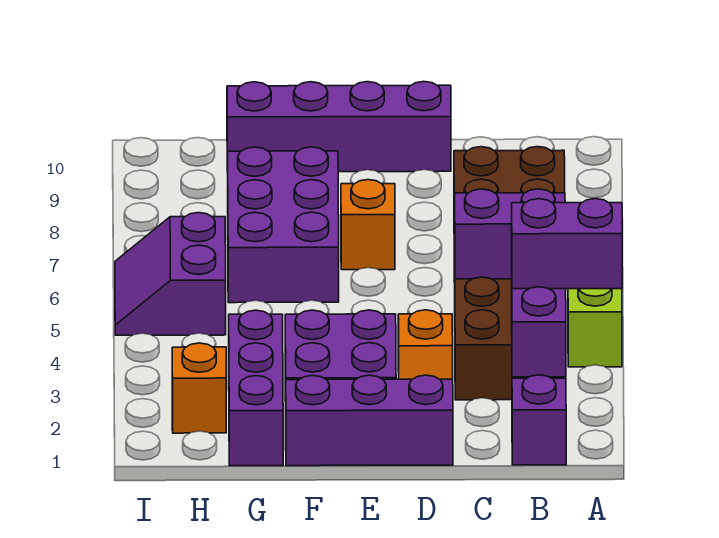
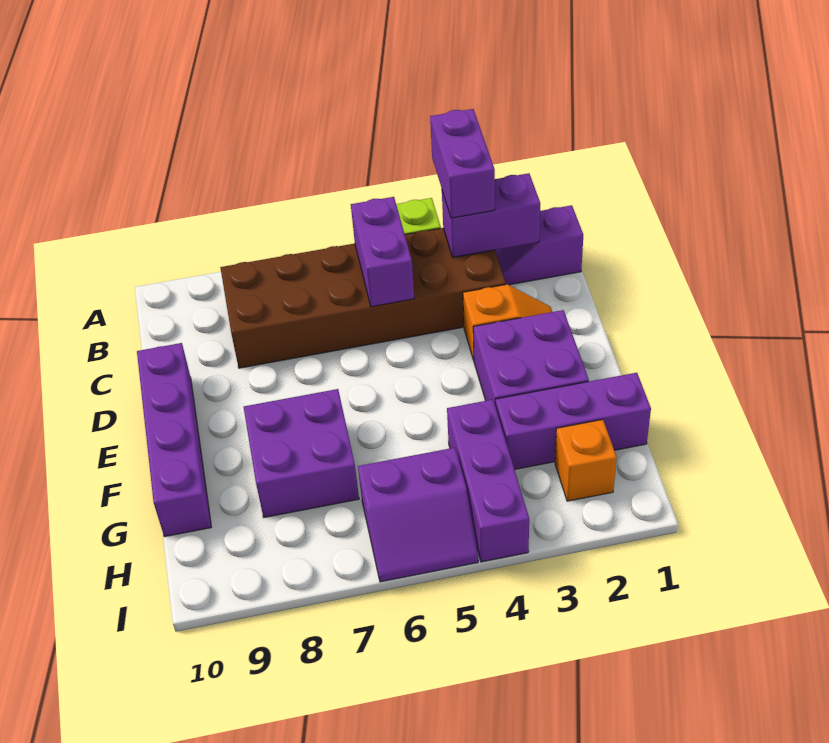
purple brick D1:F1 level 1 -> purple brick G4:I4 level 1
orange brick E7 level 1 -> none
purple brick F6:G8 level 1 -> purple brick F7:G8 level 1

